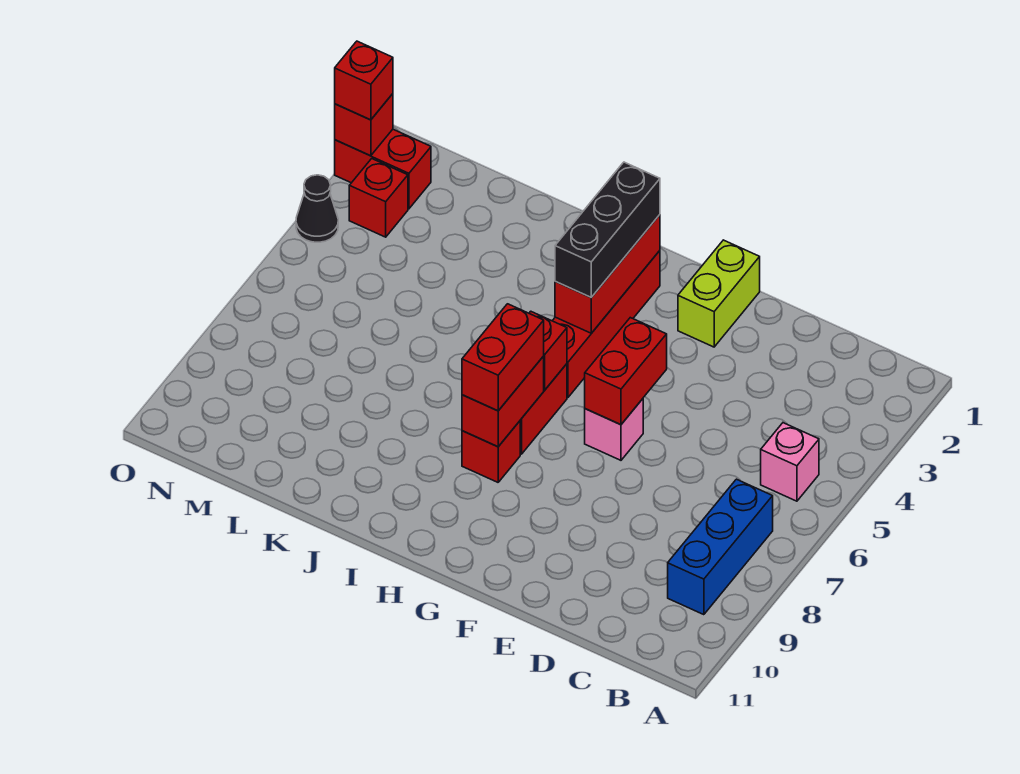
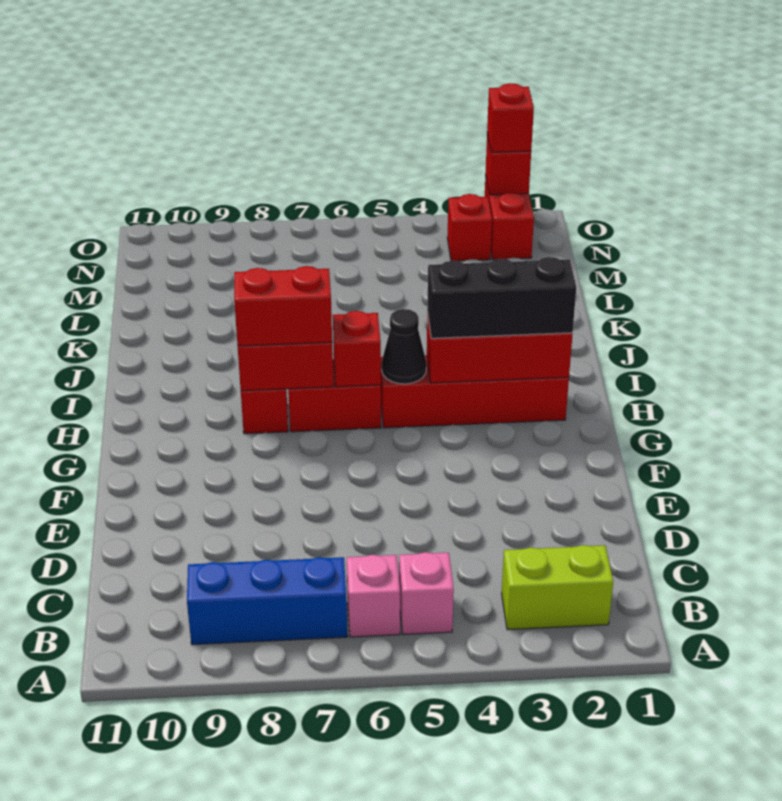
lime brick F1:F2 level 1 -> lime brick B2:B3 level 1
red brick F5:F6 level 2 -> none
pink brick F6 level 1 -> pink brick B6 level 1
black cone O4 level 1 -> black cone H5 level 2

